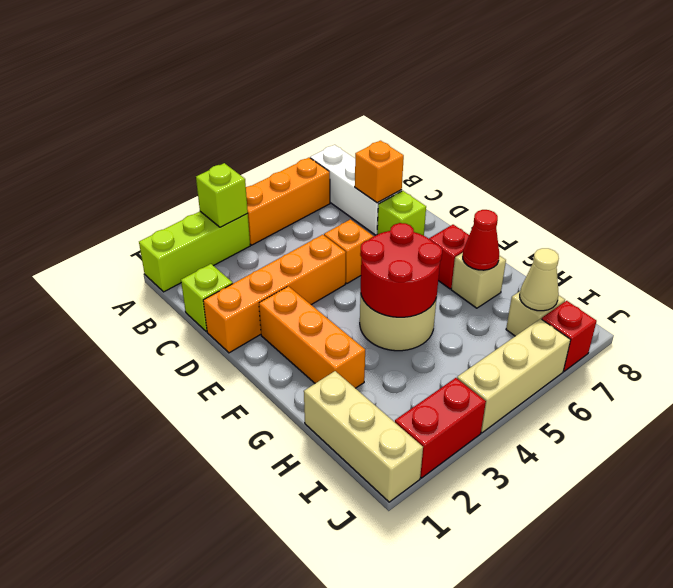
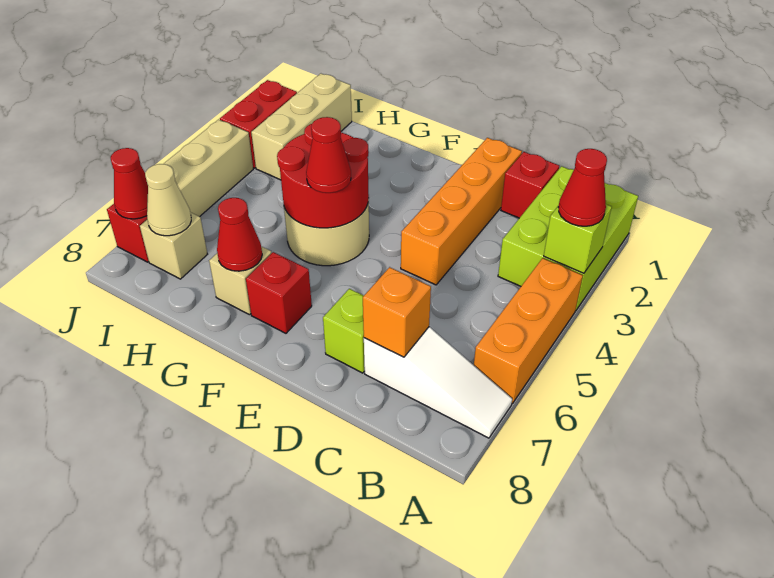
lime brick A1:A3 level 1 -> lime brick A1:B3 level 1
none -> red cone A3 level 3
white brick A7:C7 level 1 -> white slope A7:C7 level 1 top C
lime brick C1 level 1 -> red brick C1 level 1
orange brick D5 level 1 -> none
orange brick E2:G2 level 1 -> none
none -> red cone F5 level 3
tan brick H1:J1 level 1 -> tan brick I1:I3 level 1
none -> red cone J7 level 2

